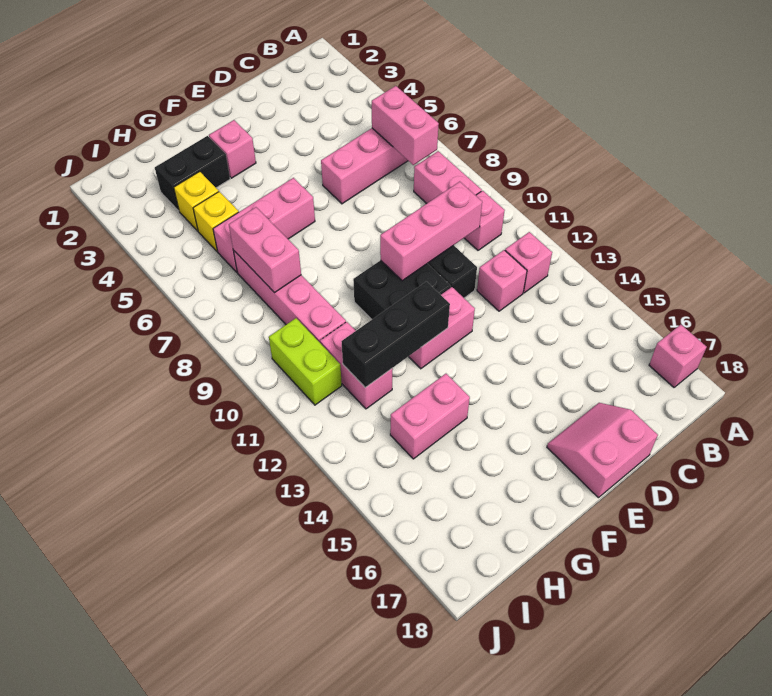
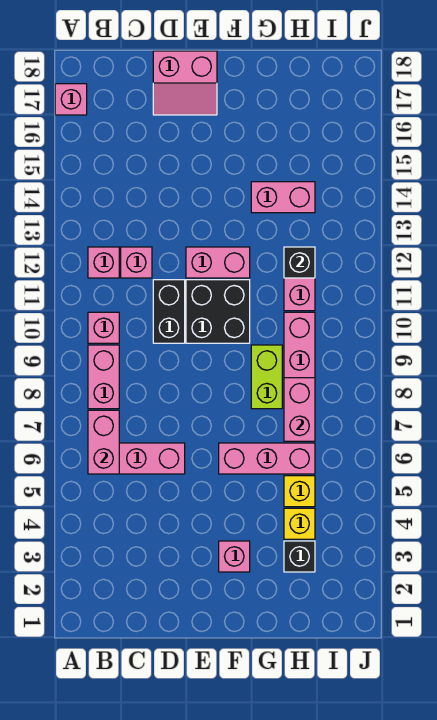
pink brick C10:E10 level 2 -> none
black brick F12:H12 level 2 -> black brick H12 level 2
black brick G3:H3 level 1 -> black brick H3 level 1
lime brick I10:I11 level 1 -> lime brick G8:G9 level 1

